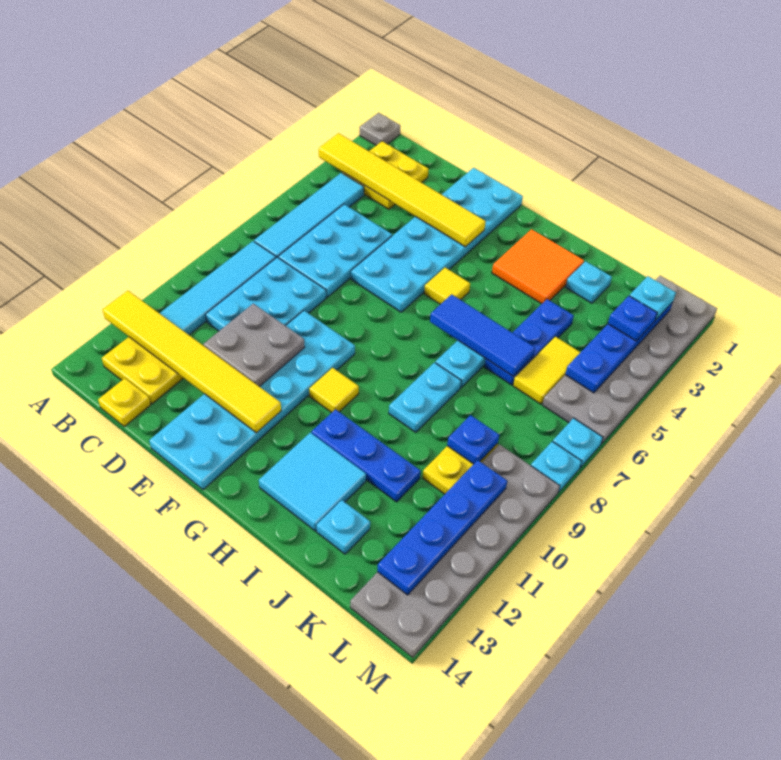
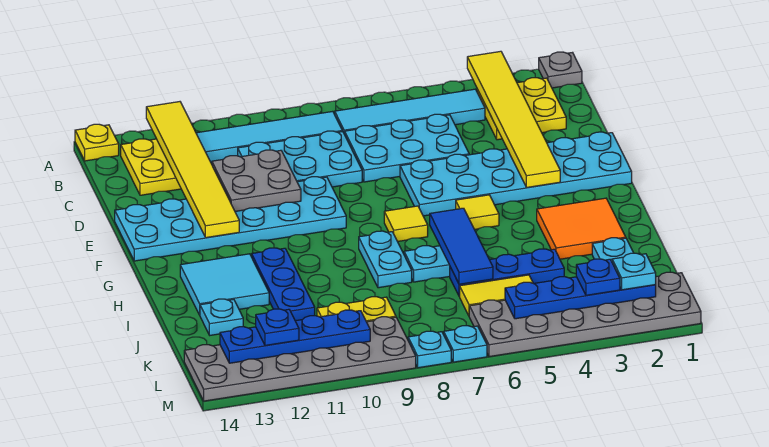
yellow plate C14 level 1 -> yellow plate A14 level 1
yellow tile G10 level 1 -> yellow tile G7 level 1
cyan plate I8:I9 level 1 -> cyan plate H8:I8 level 1
blue plate K9 level 2 -> blue plate L12 level 3

